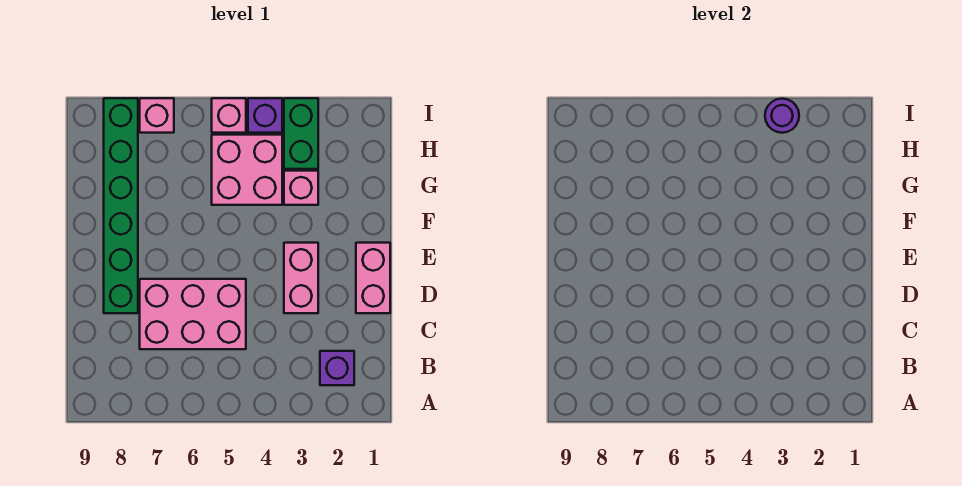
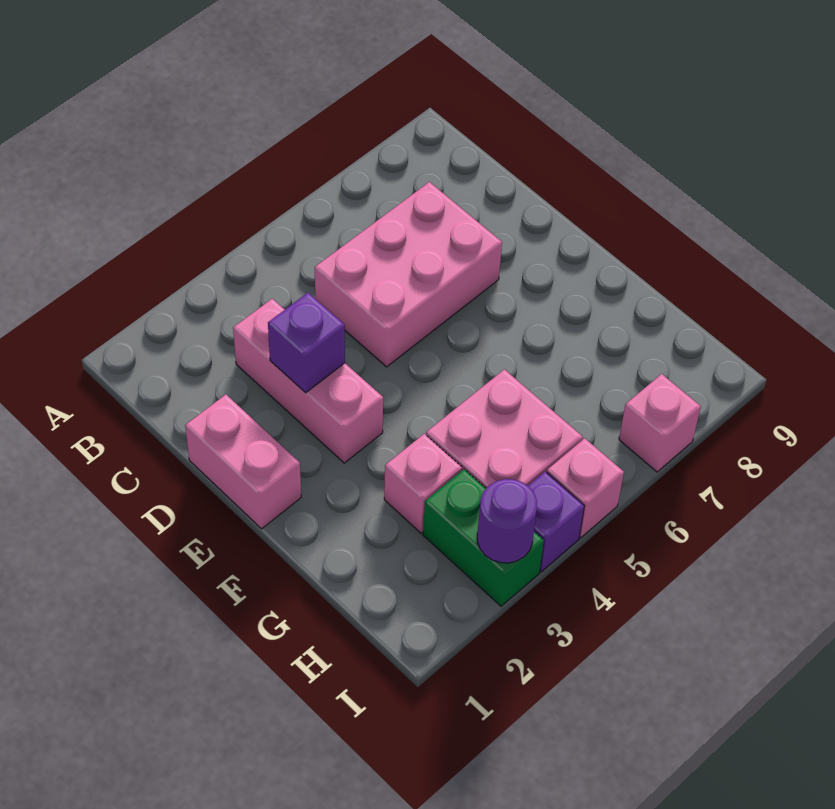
purple brick B2 level 1 -> purple brick D3 level 2
pink brick D3:E3 level 1 -> pink brick C3:E3 level 1
green brick D8:I8 level 1 -> none

